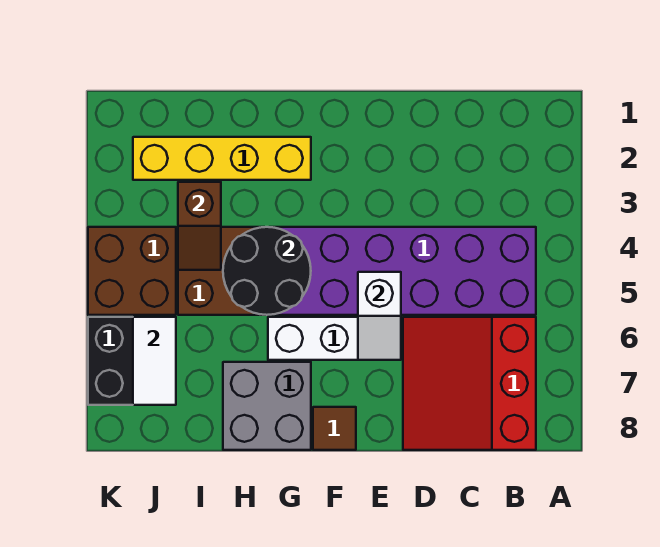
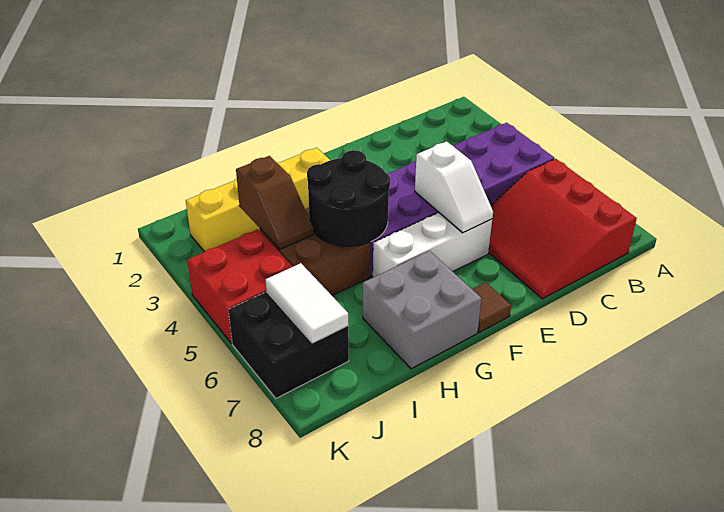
brown brick J4:K5 level 1 -> red brick J4:K5 level 1

